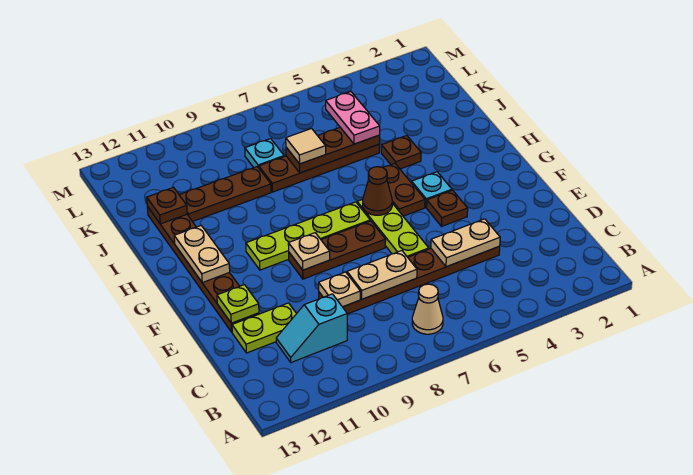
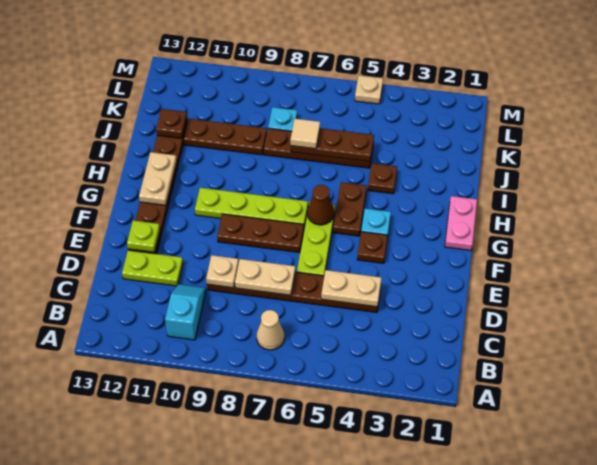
cyan slope C10:C11 level 1 top 10 -> cyan slope B10:C10 level 1 top B
tan plate F9 level 2 -> tan plate M5 level 1
pink plate J5:K5 level 3 -> pink plate G1:H1 level 1

